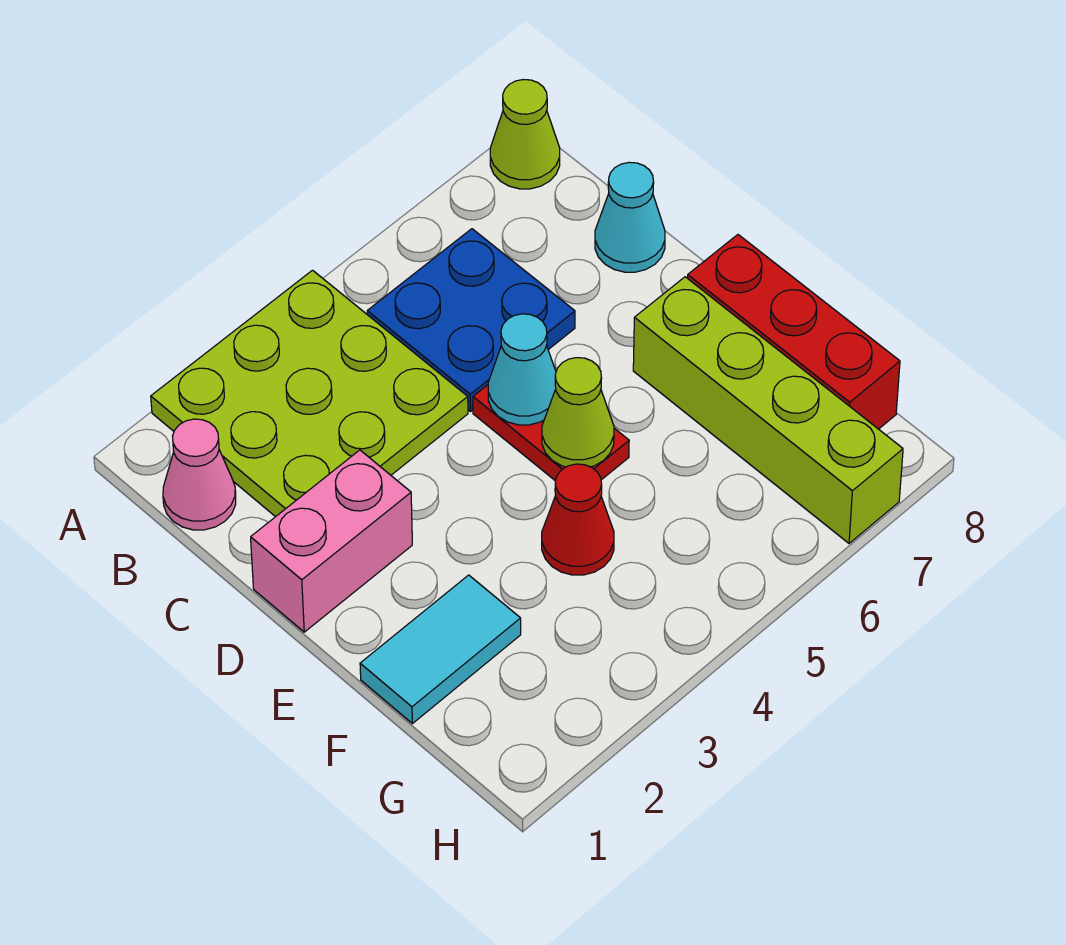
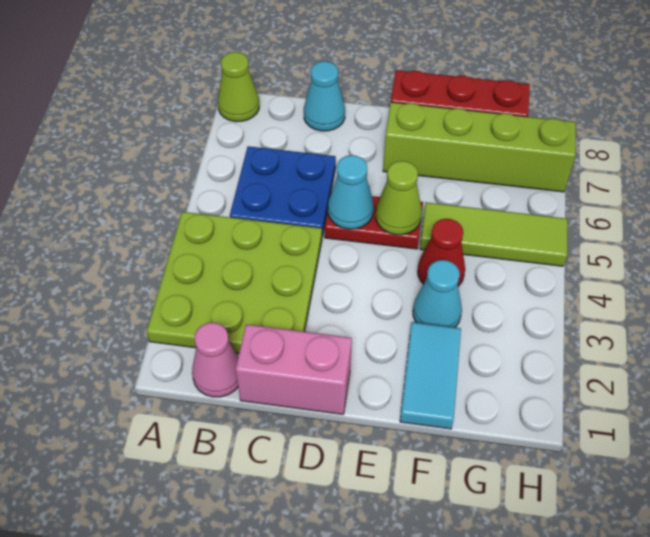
pink brick D1:D2 level 1 -> pink brick C1:D1 level 1
none -> cyan cone F3 level 1
none -> lime tile F5:H5 level 1

